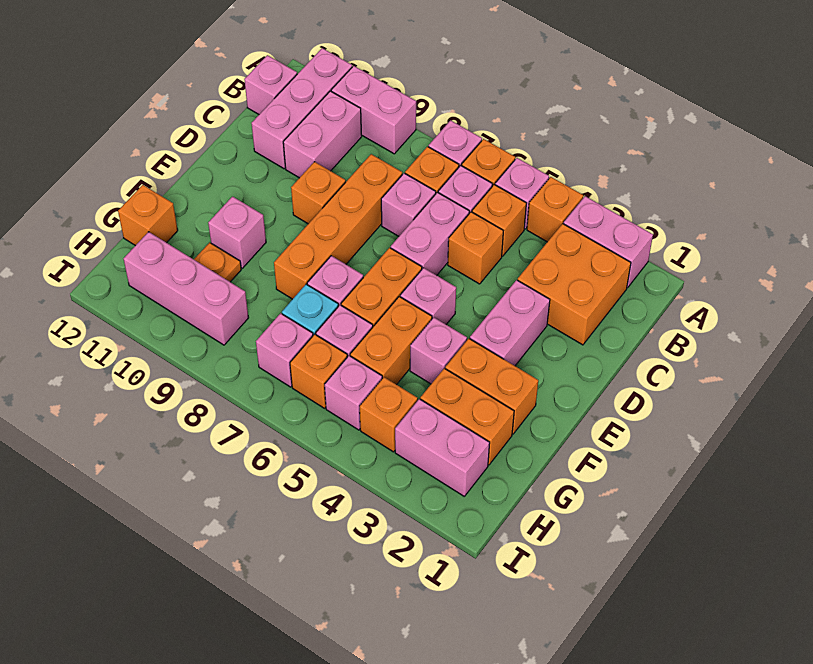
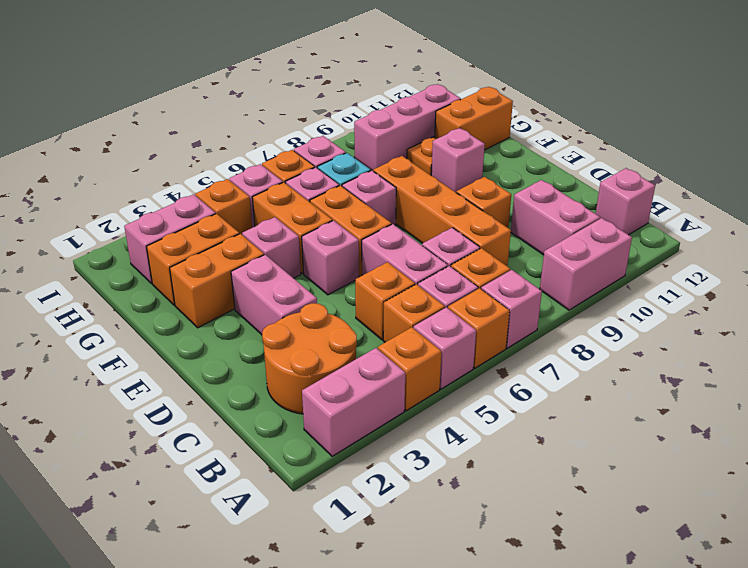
pink brick A11:C11 level 1 -> none
orange brick B2:C3 level 1 -> orange round brick B2:C3 level 1
orange brick G12 level 1 -> orange brick G11:G12 level 1

